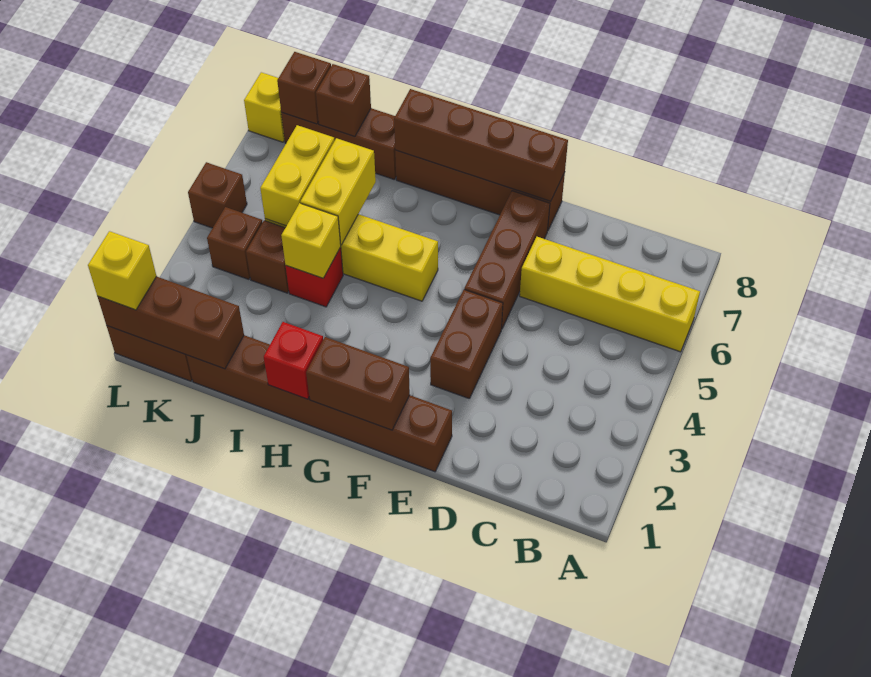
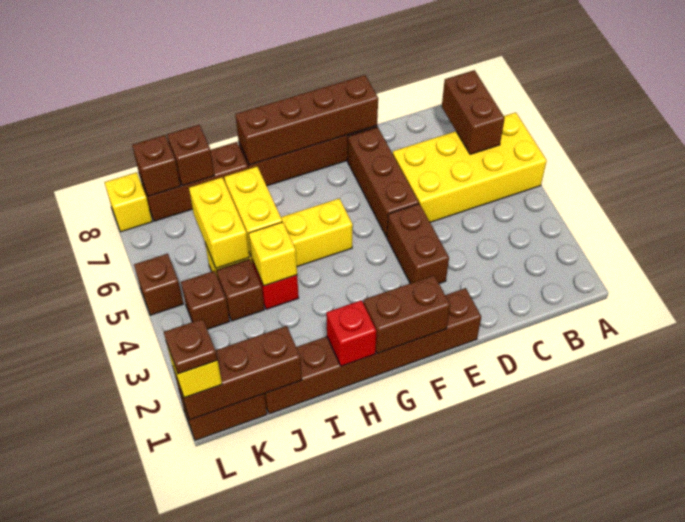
yellow brick A6:D6 level 1 -> yellow brick A5:D6 level 1
none -> brown brick B6:B7 level 2
none -> brown plate L1 level 4

